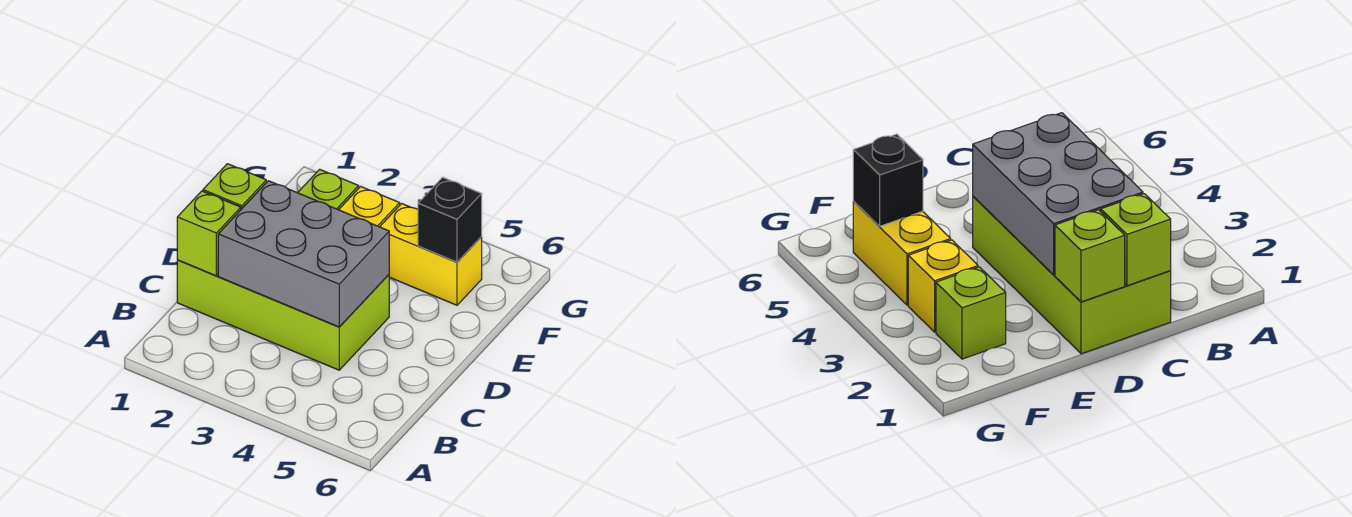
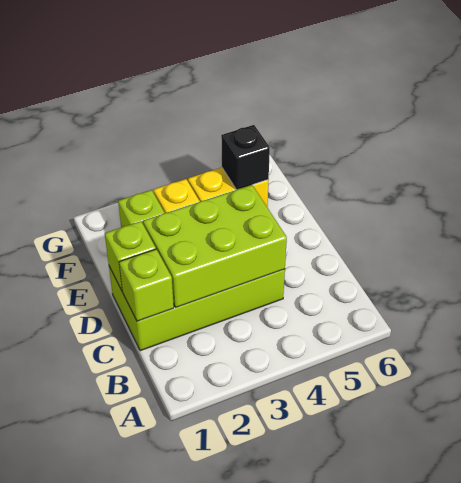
grey brick C2:D4 level 2 -> lime brick C2:D4 level 2

